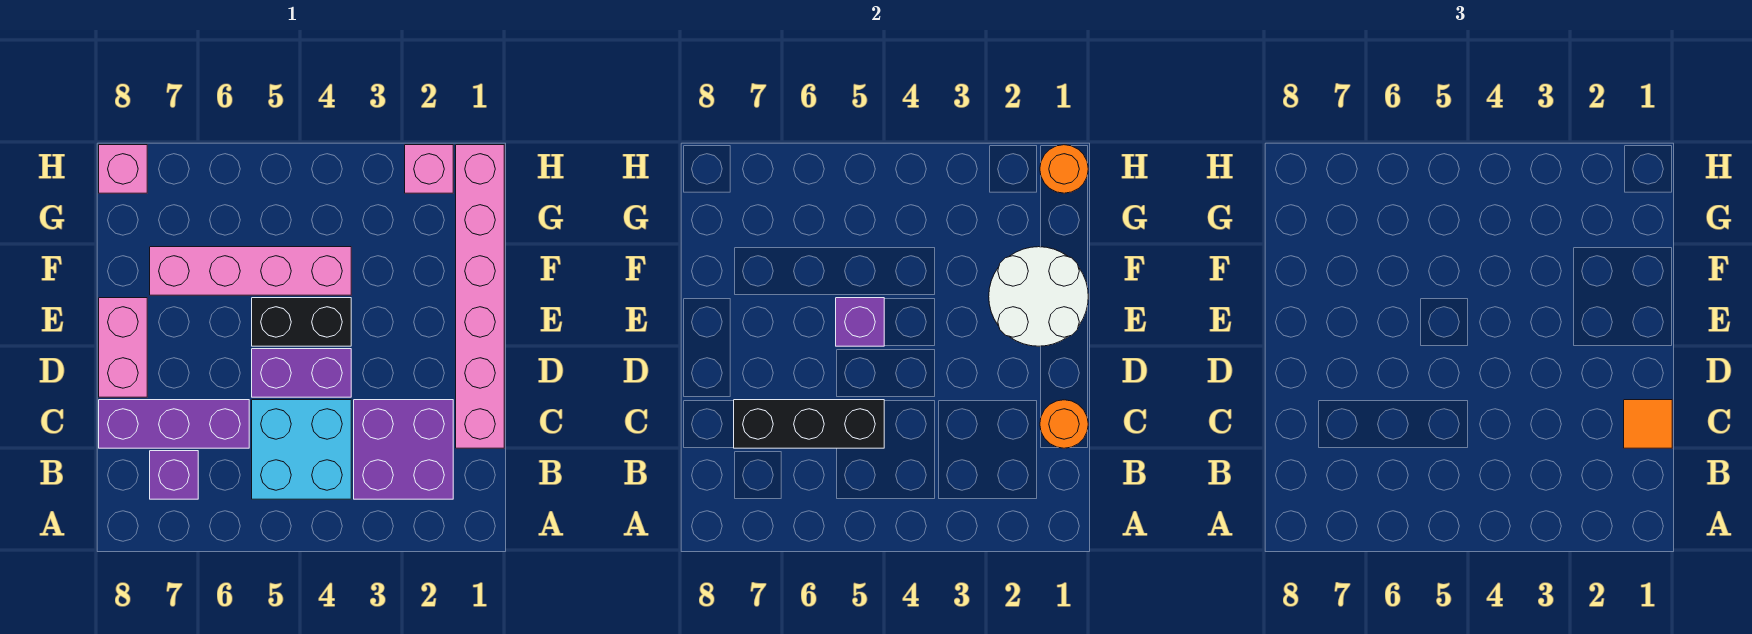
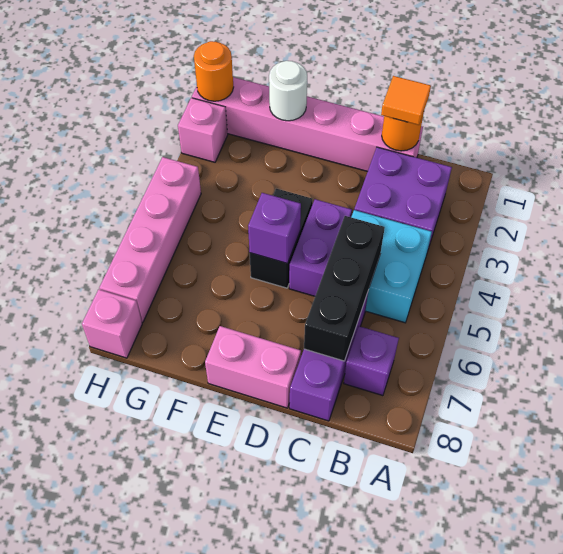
white round brick E1:F2 level 2 -> white round brick F1 level 2
pink brick F4:F7 level 1 -> pink brick H4:H7 level 1

